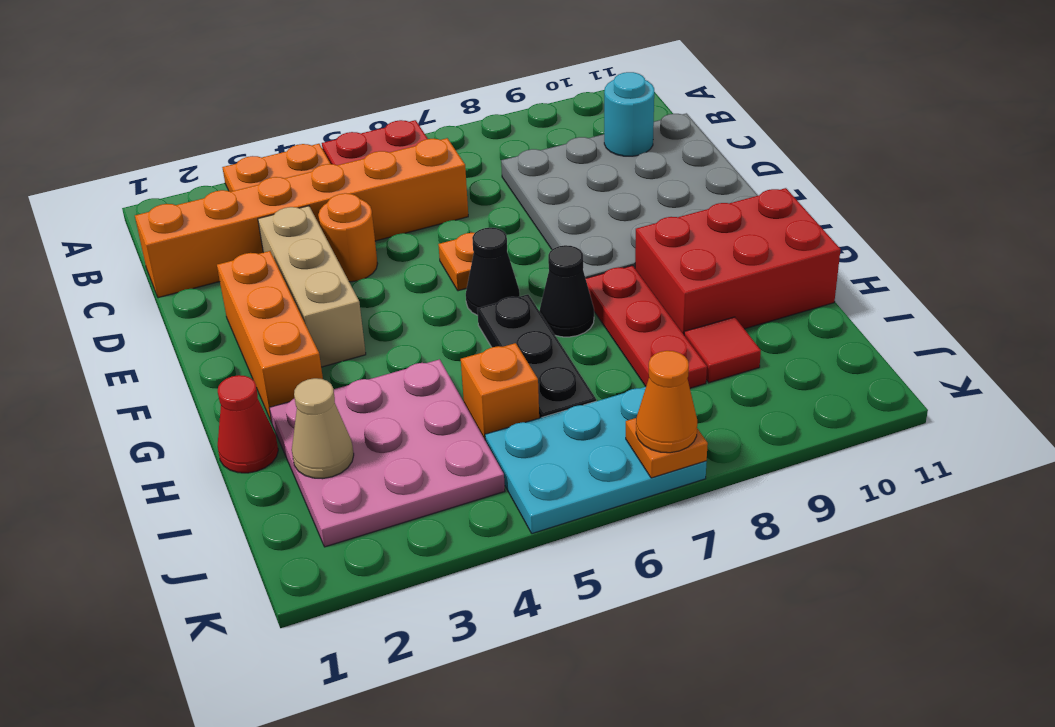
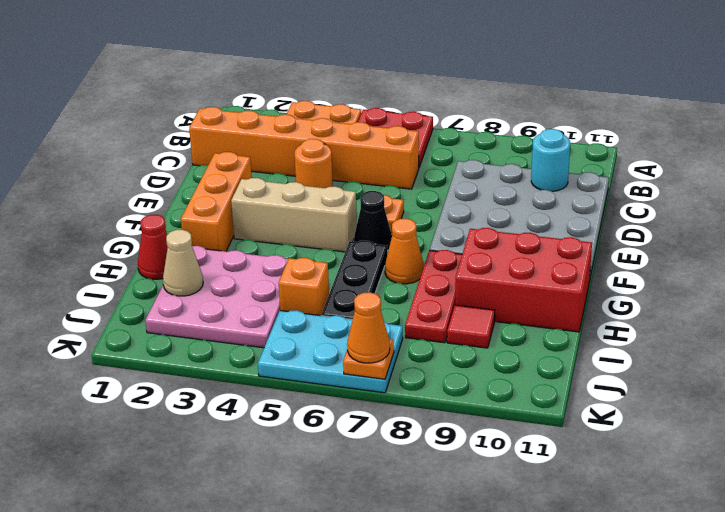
tan brick D3:F3 level 1 -> tan brick F3:F5 level 1
black cone G7 level 1 -> orange cone G7 level 1

